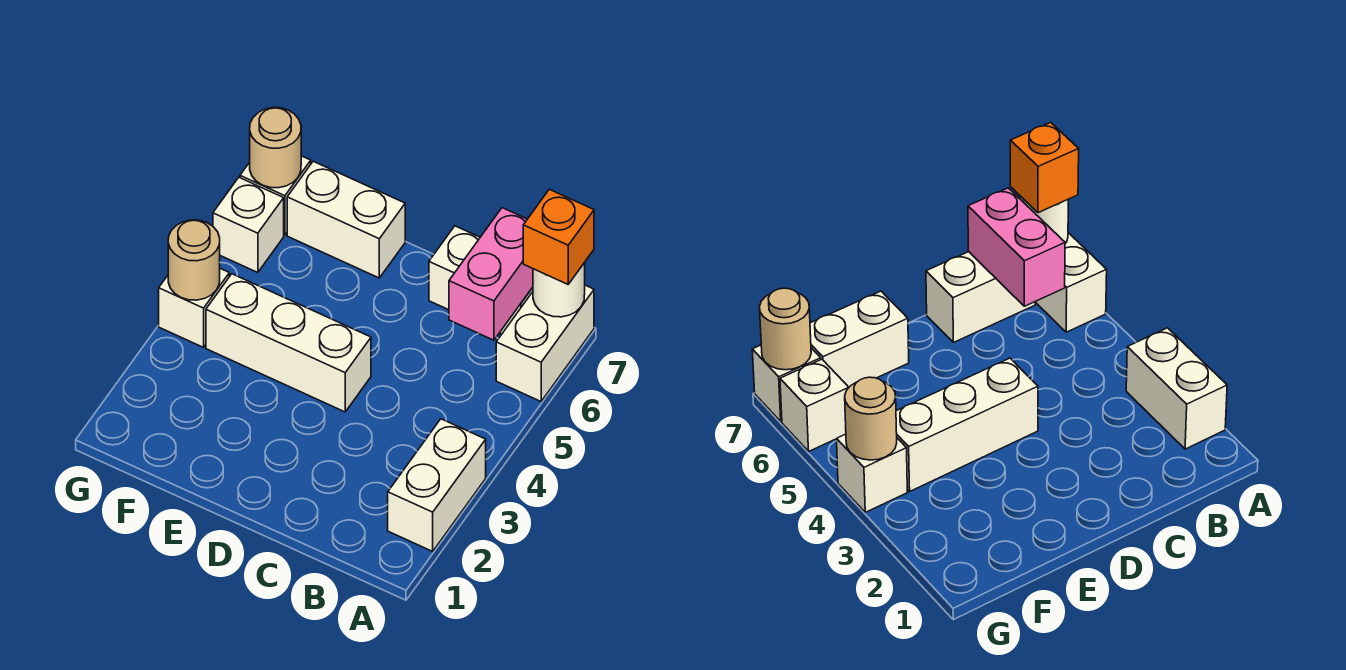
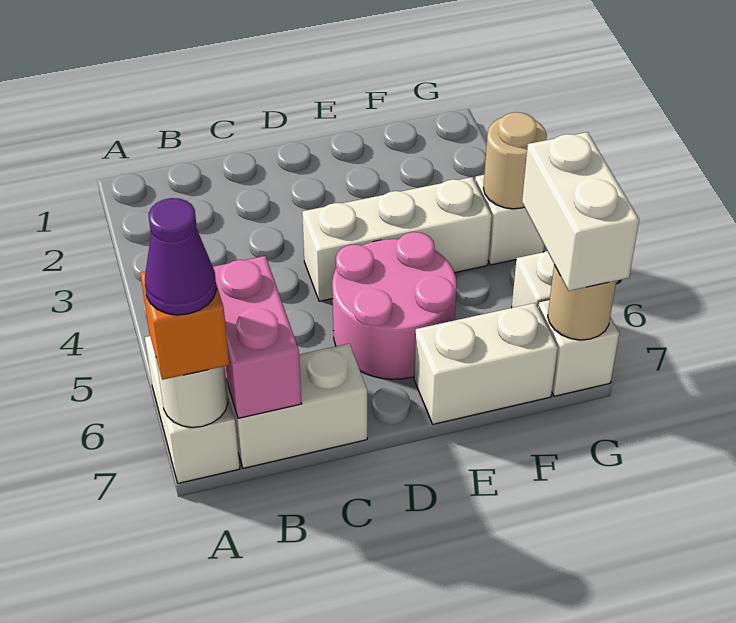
white brick A2:A3 level 1 -> white brick G6:G7 level 3
none -> purple cone A7 level 4
none -> pink round brick D5:E6 level 1

